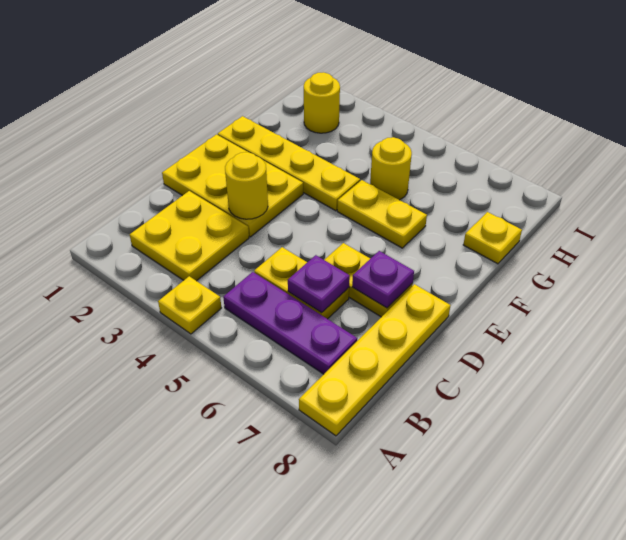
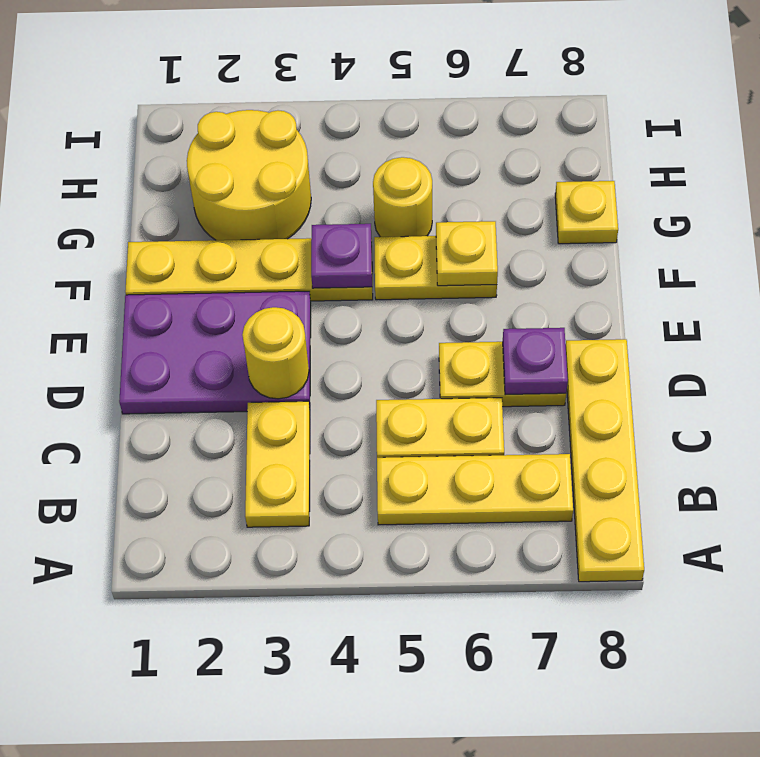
yellow plate A4 level 1 -> yellow plate F6 level 2
yellow plate B2:C3 level 1 -> yellow plate B3:C3 level 1
purple plate B5:B7 level 1 -> yellow plate B5:B7 level 1
purple plate C6 level 2 -> purple plate F4 level 2
yellow plate D1:E3 level 1 -> purple plate D1:E3 level 1
yellow round brick H2 level 1 -> yellow round brick G2:H3 level 1

